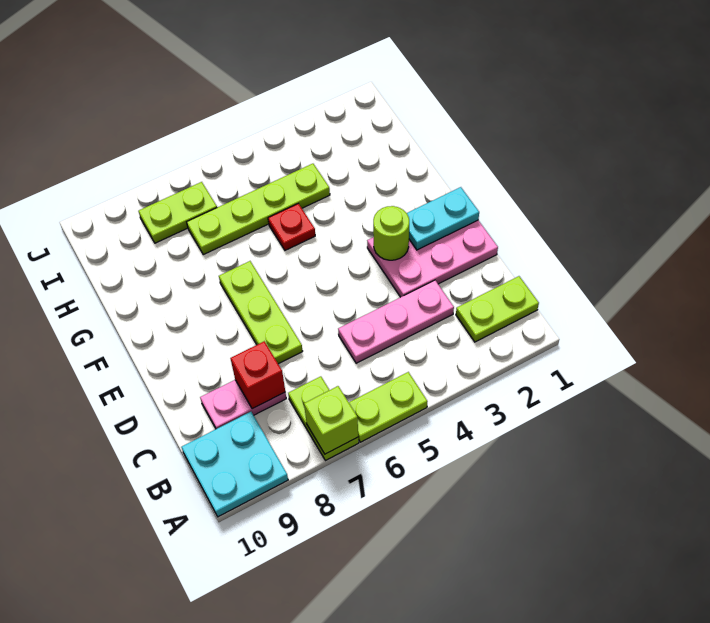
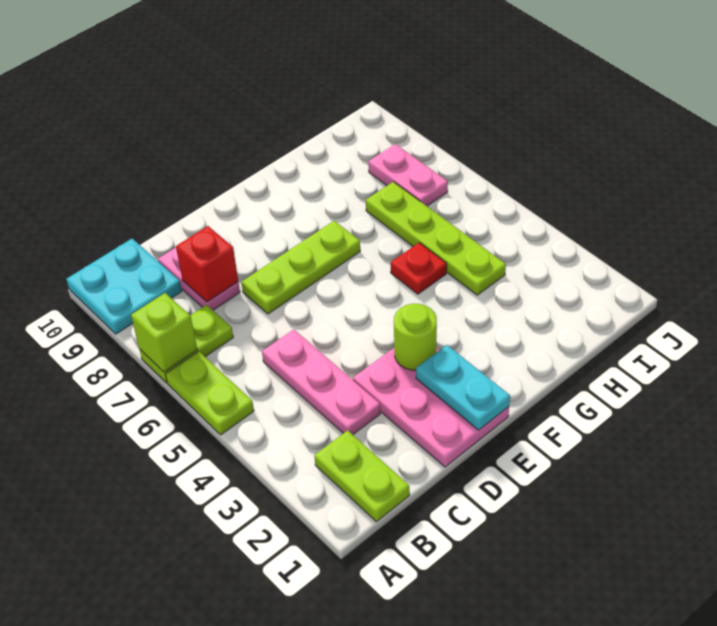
lime plate I7:I8 level 1 -> pink plate I7:I8 level 1

